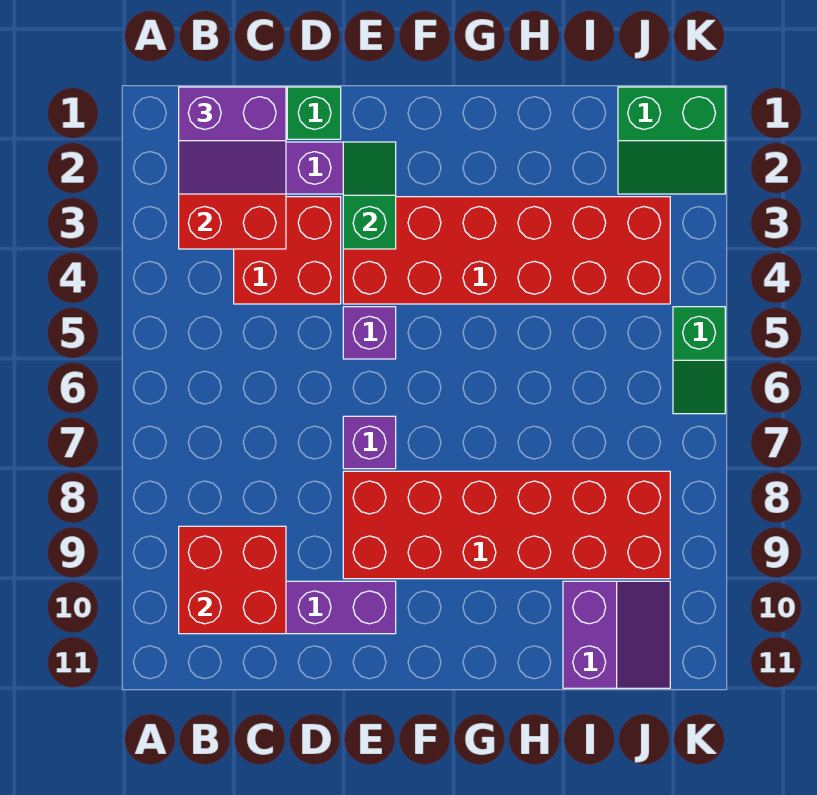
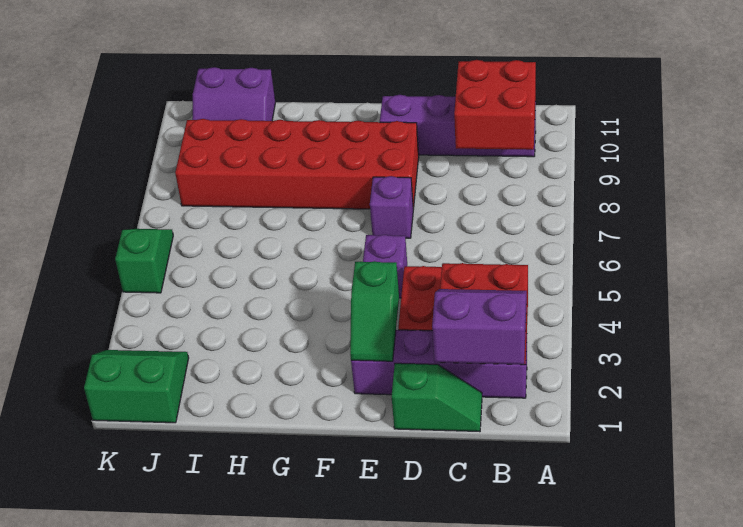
red brick E3:J4 level 1 -> none
purple slope I10:J11 level 1 top I -> purple slope I10:J11 level 1 top 11

